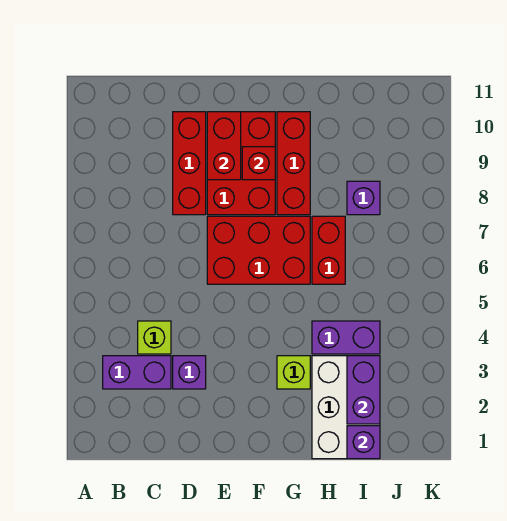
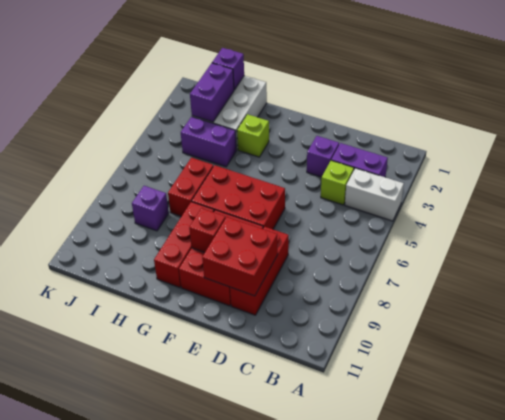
none -> white brick A4:B4 level 1
red brick E9:E10 level 2 -> red brick D9:E10 level 2

